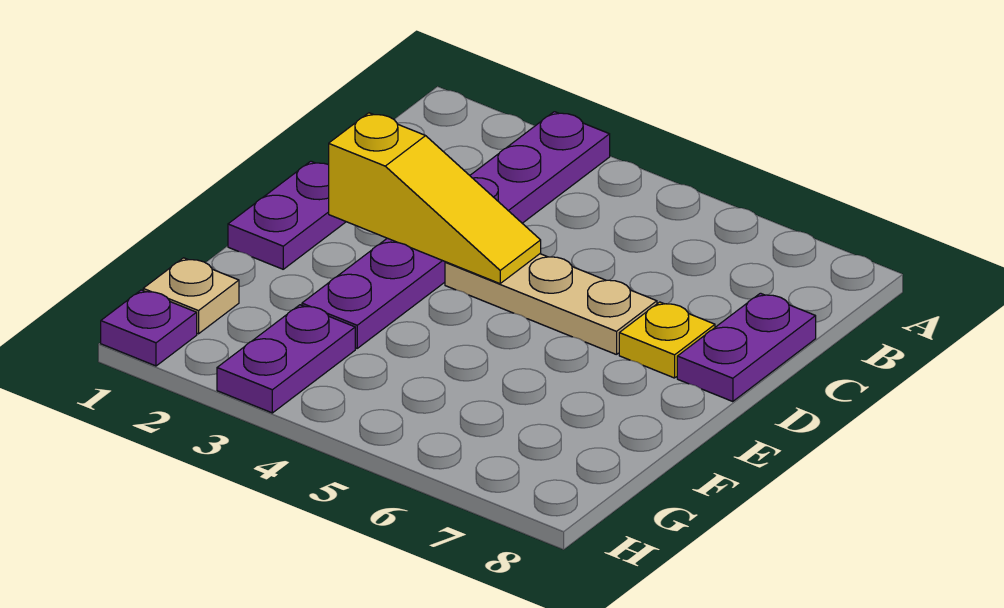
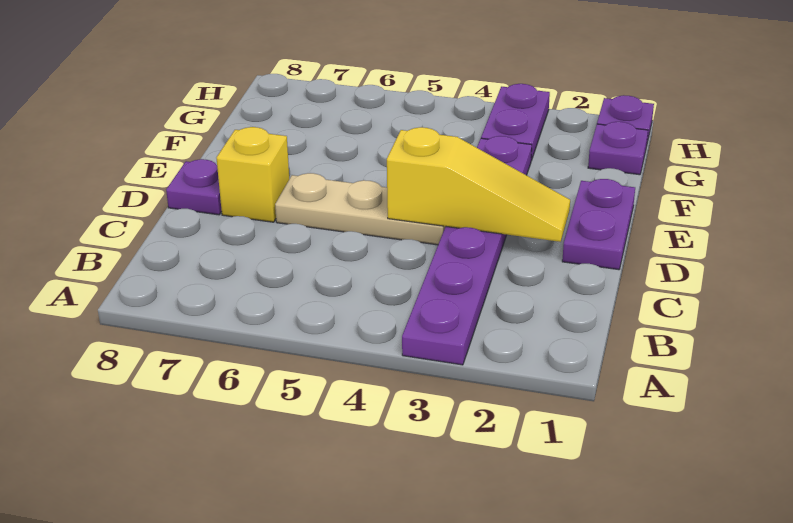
purple plate C8:D8 level 1 -> purple plate D8 level 1
yellow slope D2:D4 level 2 top 2 -> yellow slope D2:D4 level 2 top 4
yellow plate D7 level 1 -> yellow brick D7 level 1
tan plate G1 level 1 -> purple plate G1 level 1

